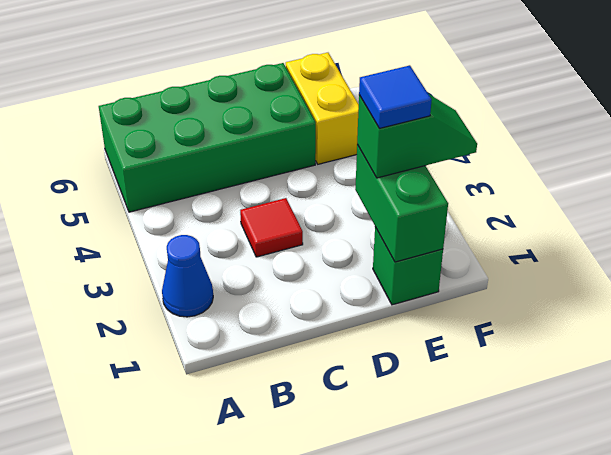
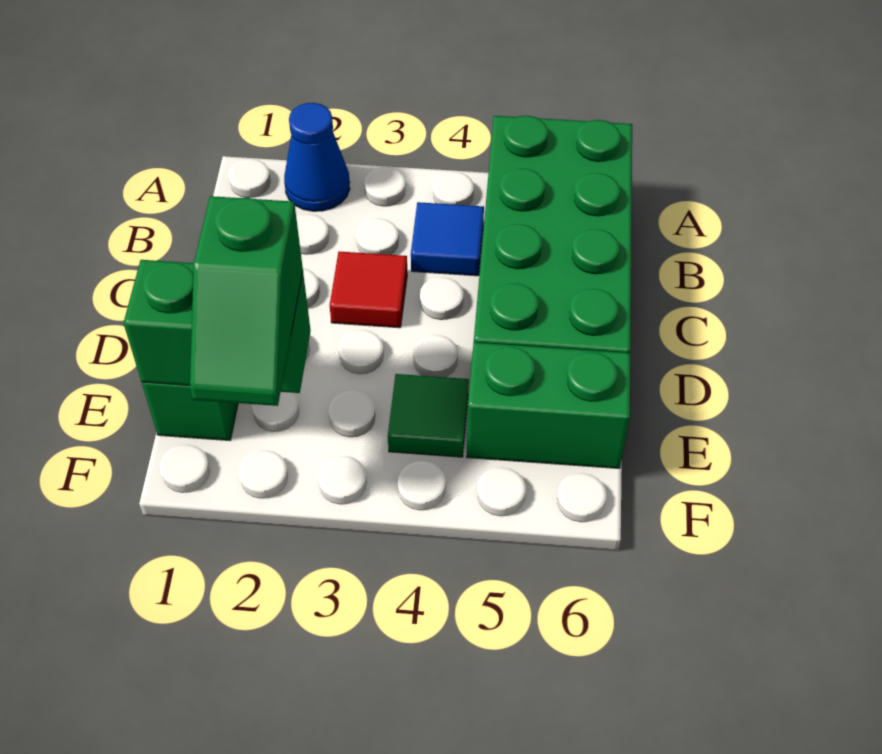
blue tile E2 level 4 -> blue tile B4 level 1
none -> green tile E4 level 1
yellow brick E5:E6 level 1 -> green brick E5:E6 level 1

